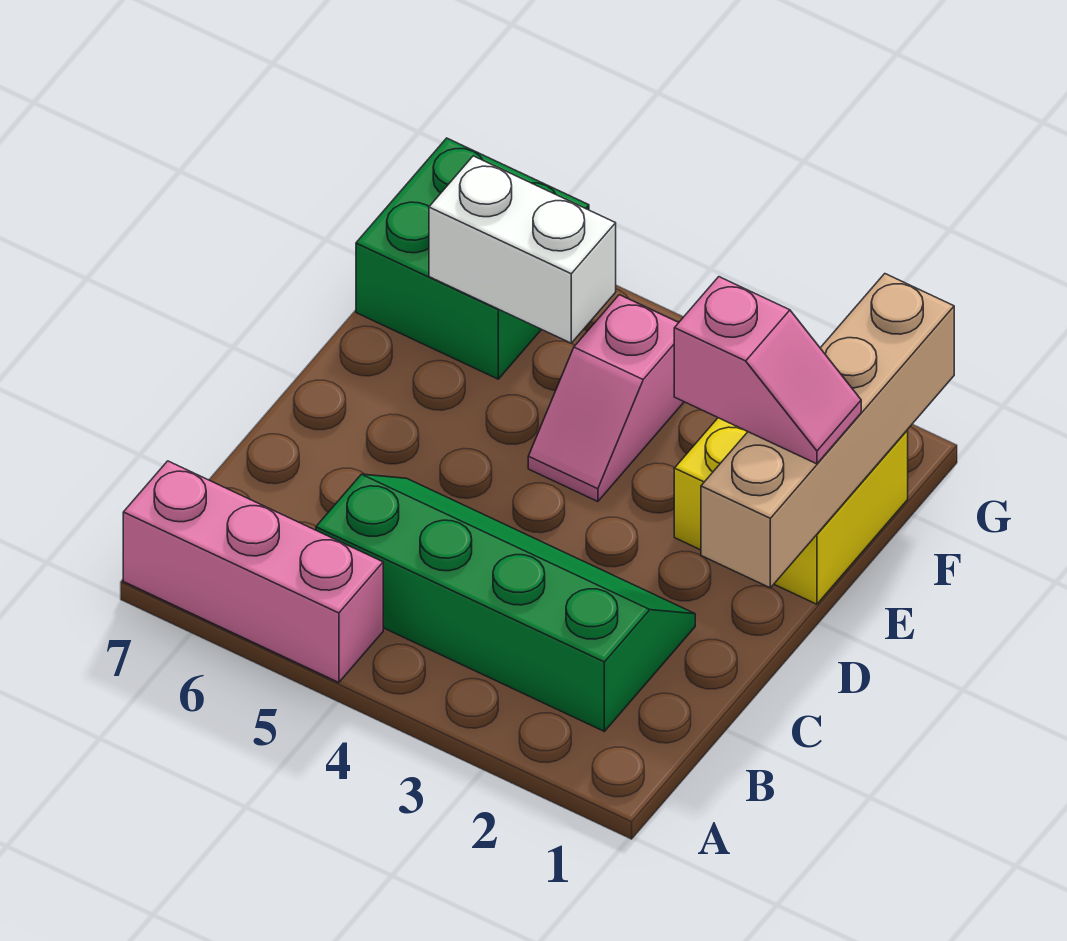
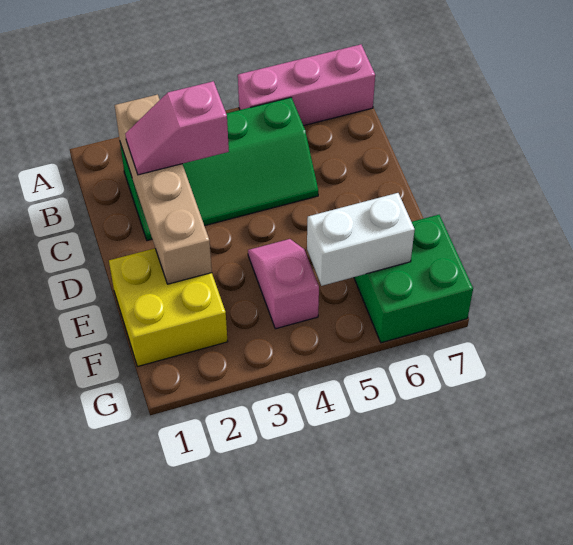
tan brick D1:G1 level 2 -> tan brick B2:E2 level 2
pink slope E1:E2 level 3 top 2 -> pink slope C2:C3 level 3 top 3

